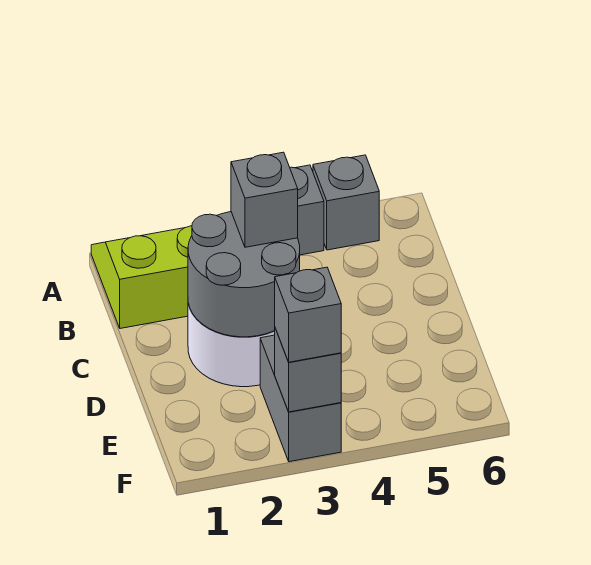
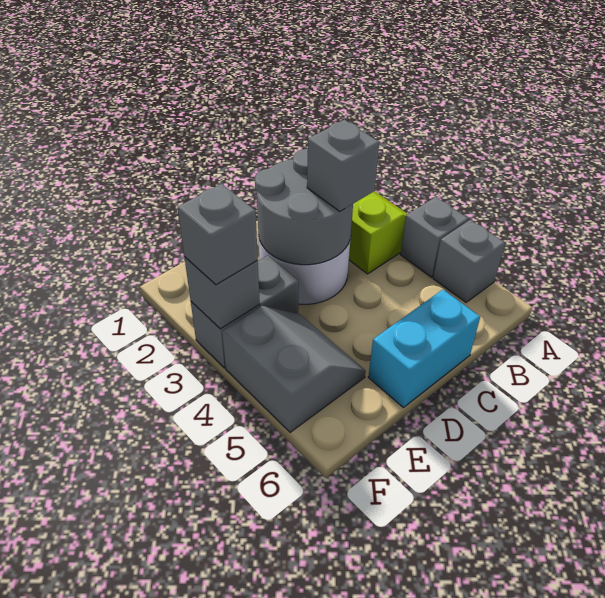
none -> cyan brick C6:D6 level 1
none -> grey slope E4:F5 level 1 top F

